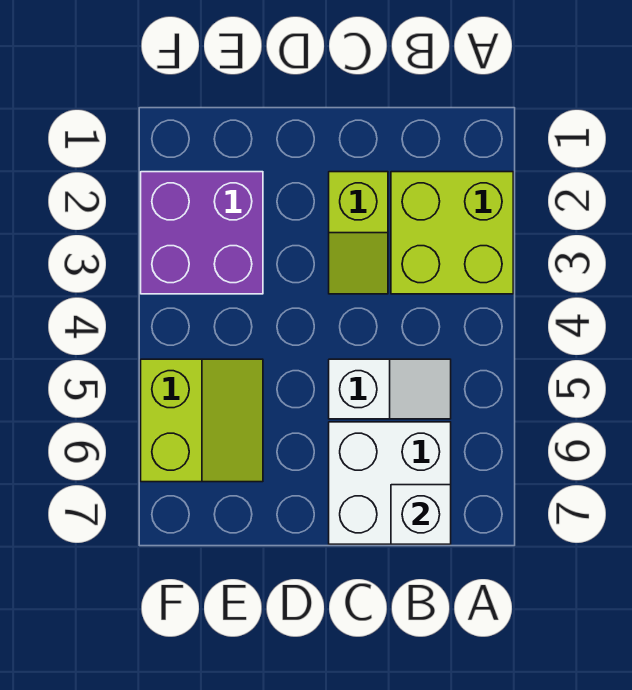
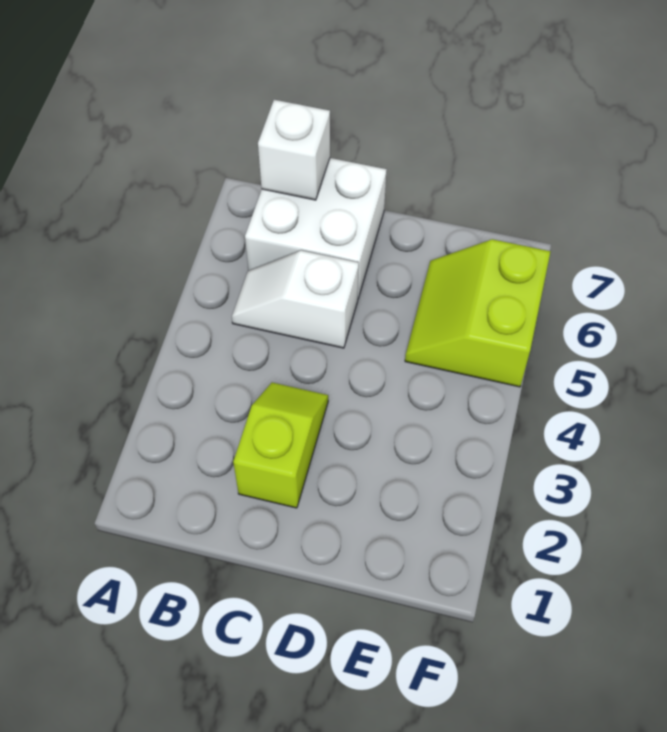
lime brick A2:B3 level 1 -> none
purple brick E2:F3 level 1 -> none

